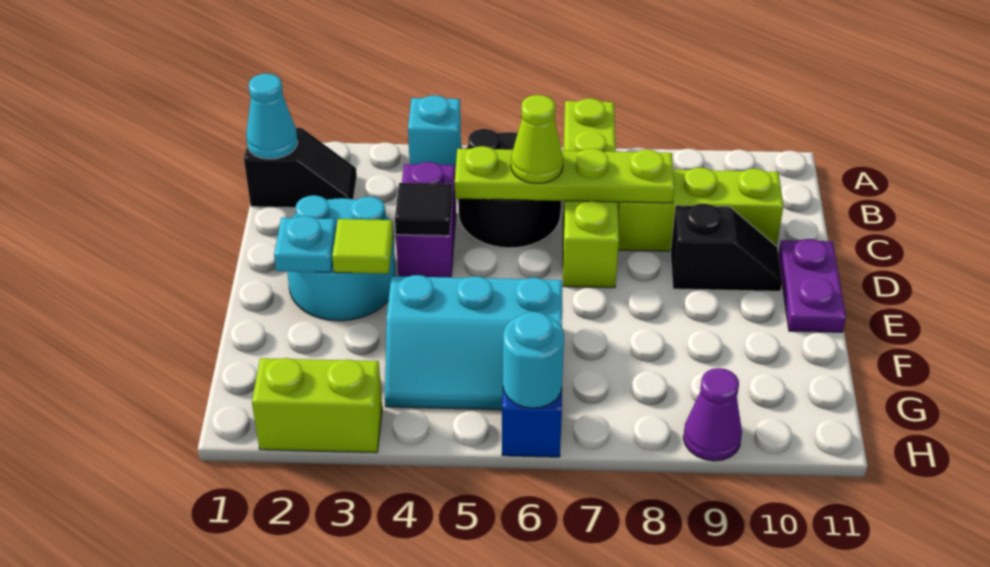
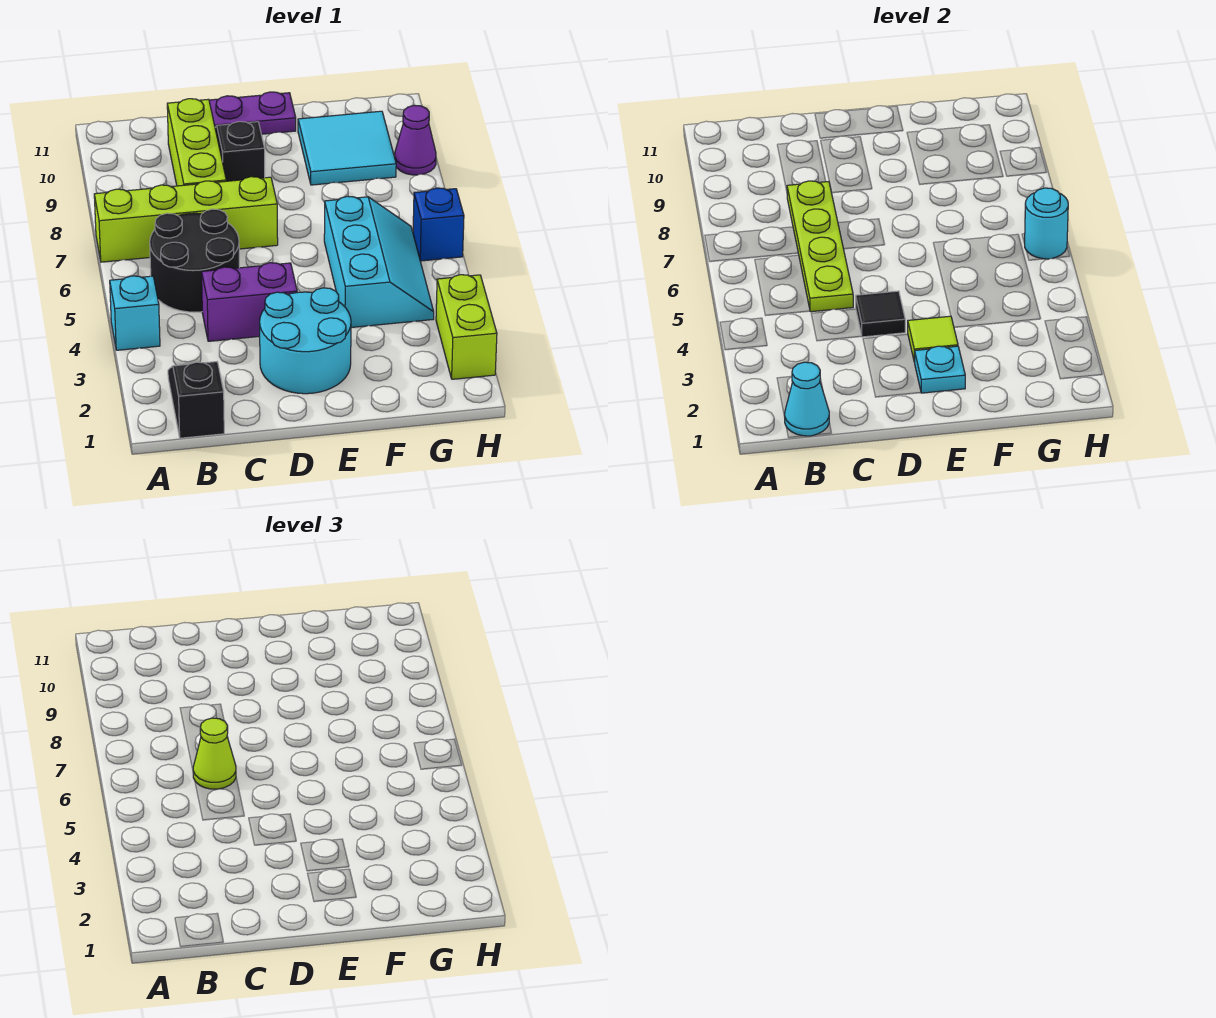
none -> cyan tile F9:G10 level 1

